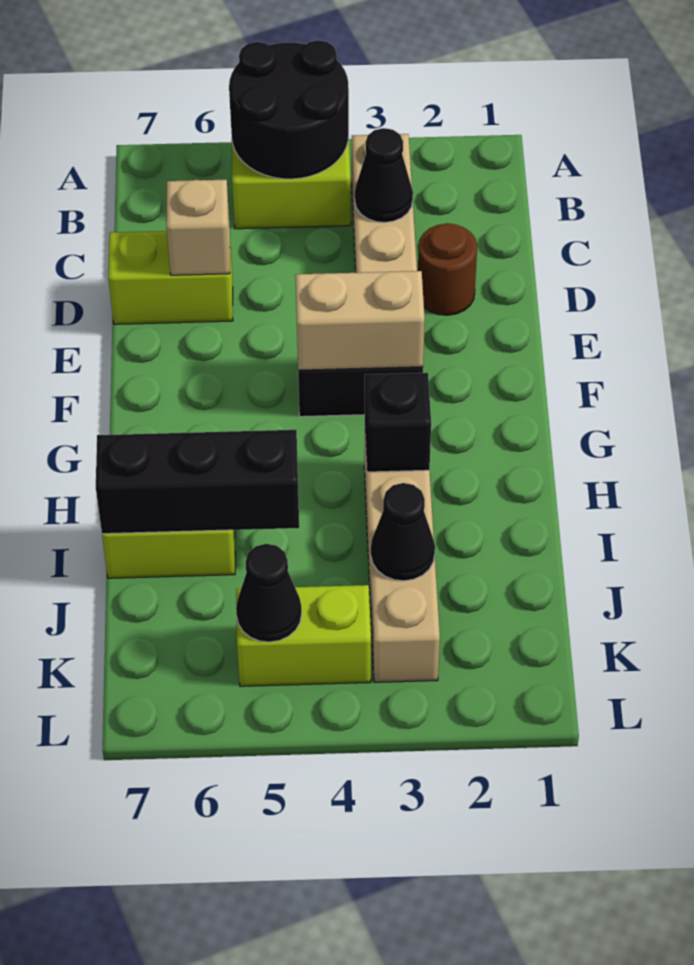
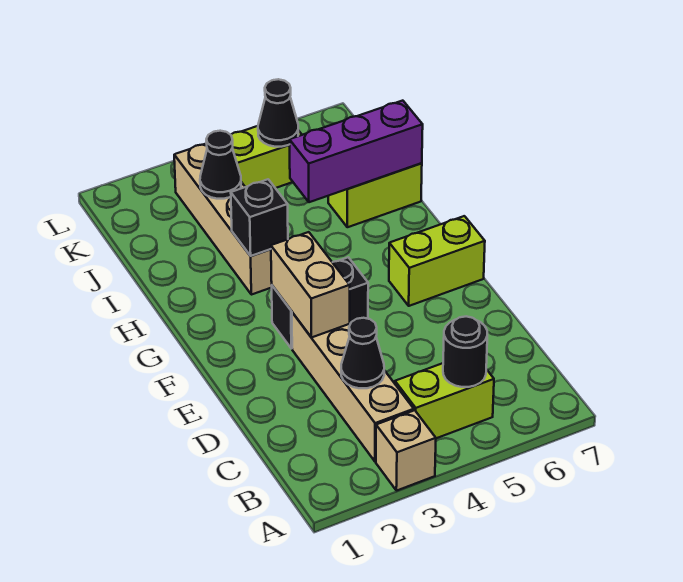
black round brick A4:B5 level 2 -> black round brick B5 level 2
brown round brick D2 level 1 -> none
lime brick D6:D7 level 1 -> lime brick F6:F7 level 1
tan brick D6 level 2 -> tan brick A3 level 1
tan brick F3:F4 level 2 -> tan brick E3:F3 level 2
black brick I5:I7 level 2 -> purple brick I5:I7 level 2

